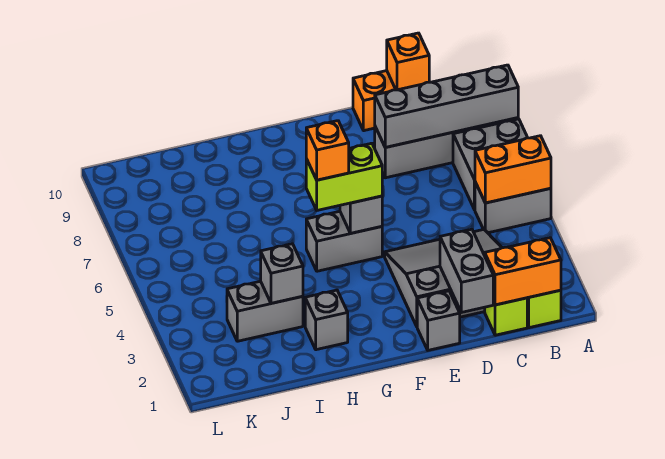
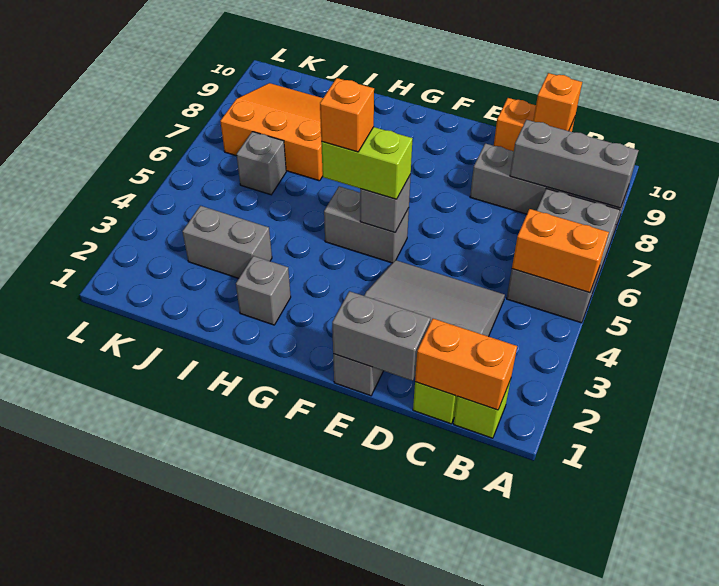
grey brick A8:D8 level 2 -> grey brick A8:C8 level 2
grey brick D1:D2 level 2 -> grey brick D1:E1 level 2
grey brick I3 level 2 -> grey brick J6 level 1
none -> orange slope I7:K9 level 1 top 7

